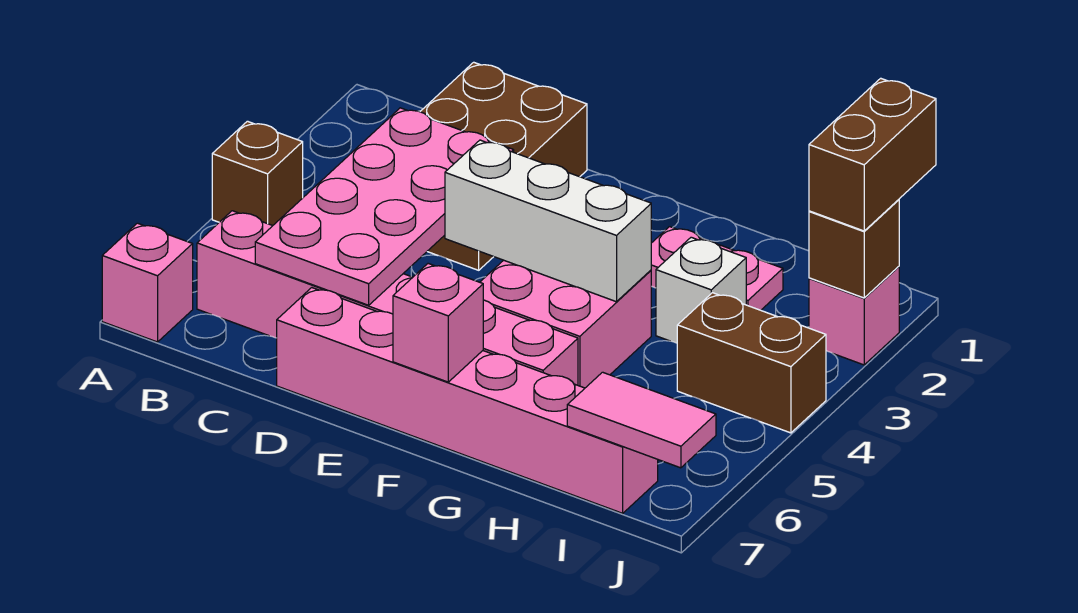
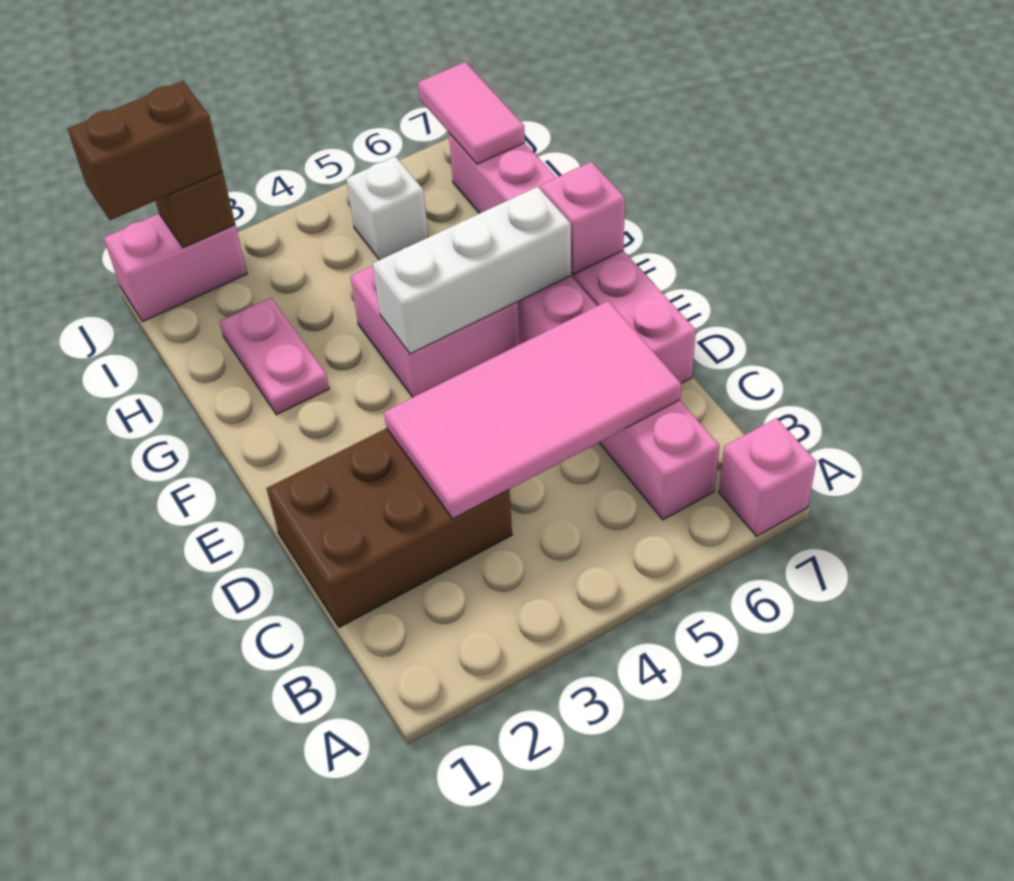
brown brick A4 level 1 -> none
pink plate C3:D6 level 2 -> pink tile C3:D6 level 2
white brick E4:G4 level 2 -> white brick F4:F6 level 2
white brick H3 level 1 -> white brick I5 level 1
brown brick I4:J4 level 1 -> none
pink brick J2 level 1 -> pink brick J1:J2 level 1

